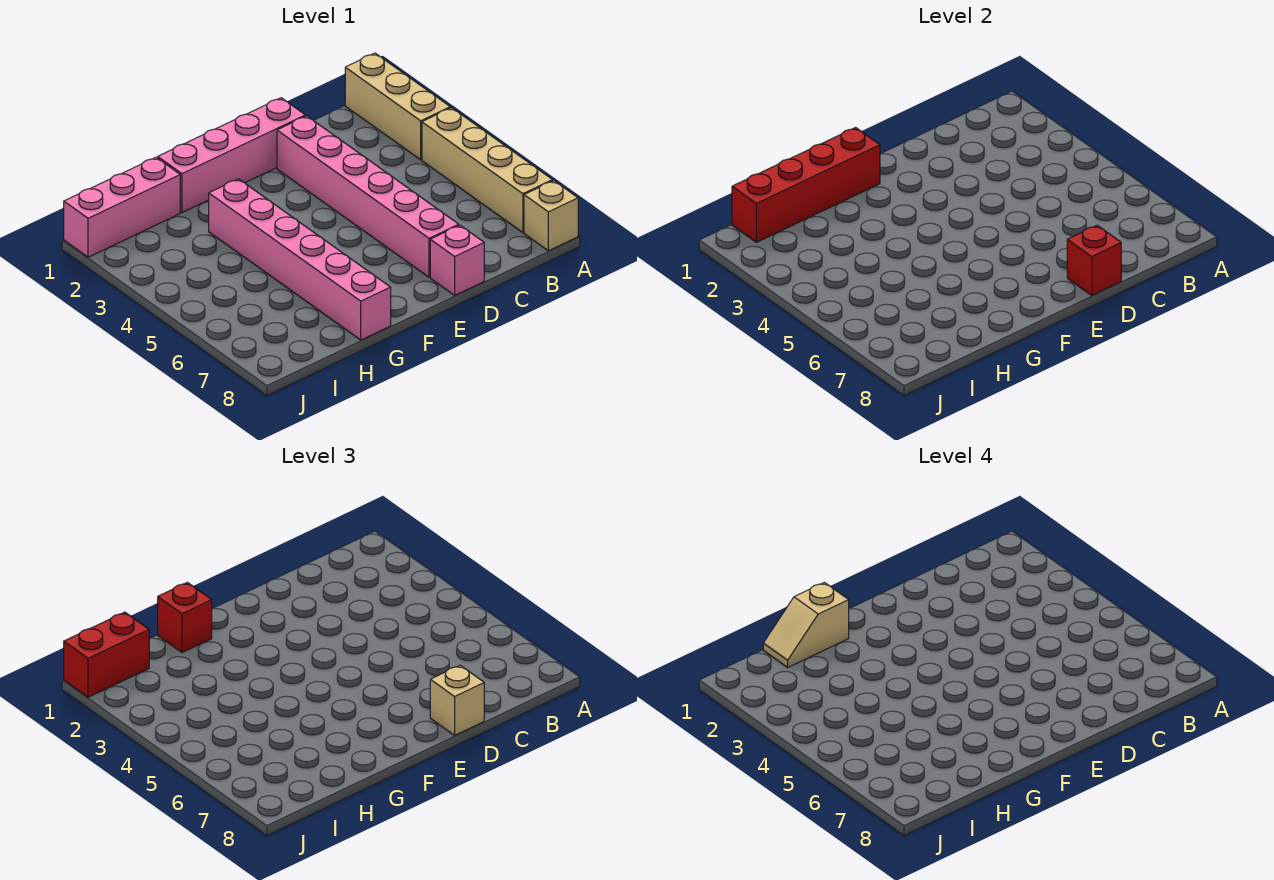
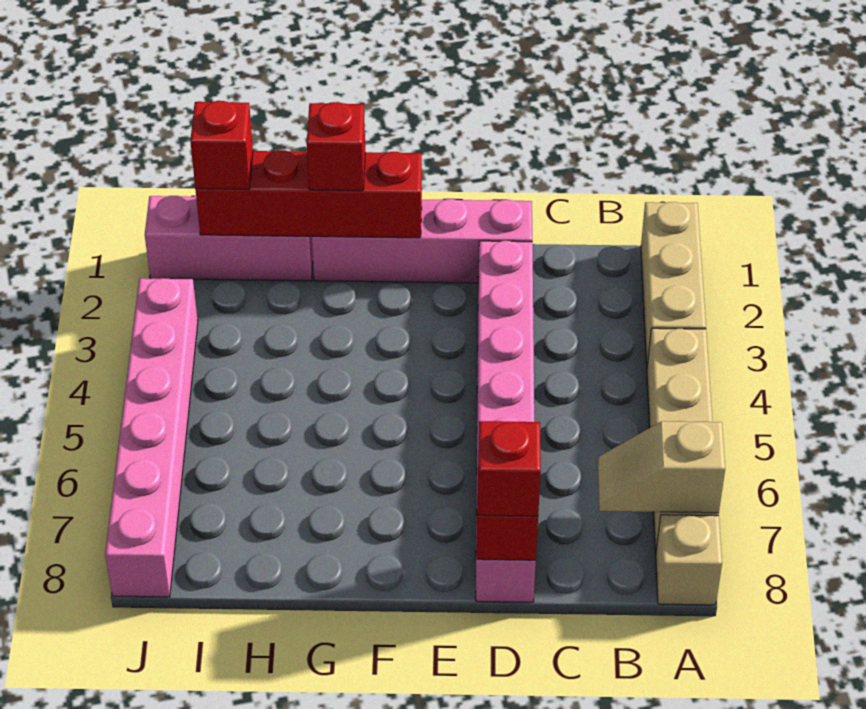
tan brick D8 level 3 -> red brick D8 level 3
tan slope G1:H1 level 4 top G -> tan slope A7:B7 level 2 top A
pink brick G3:G8 level 1 -> pink brick J3:J8 level 1
red brick I1:J1 level 3 -> red brick I1 level 3

